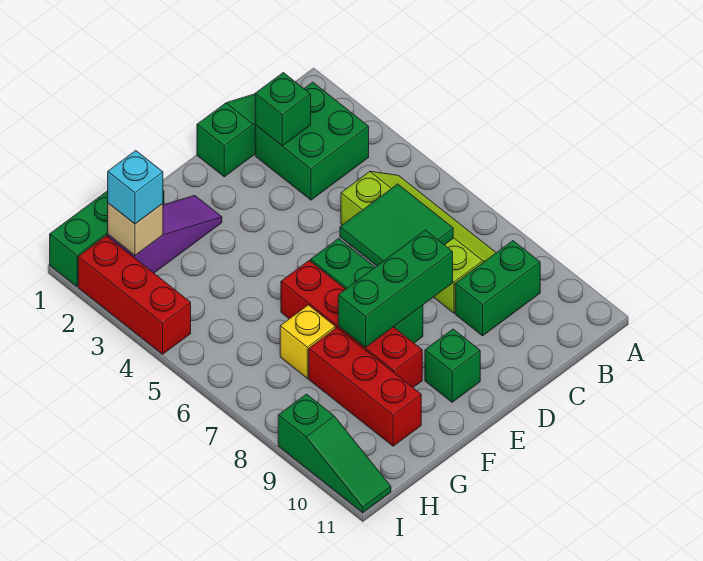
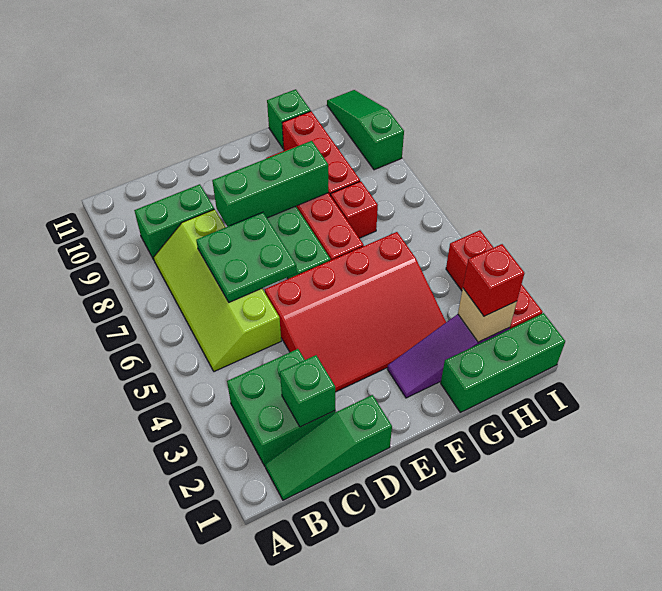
green tile C6:D7 level 2 -> green plate C6:D7 level 2
none -> red slope D3:G5 level 1 top 5
green brick E10 level 1 -> green brick G11 level 1
yellow brick G7 level 1 -> red brick G7 level 1
cyan brick H2 level 3 -> red brick H2 level 3

